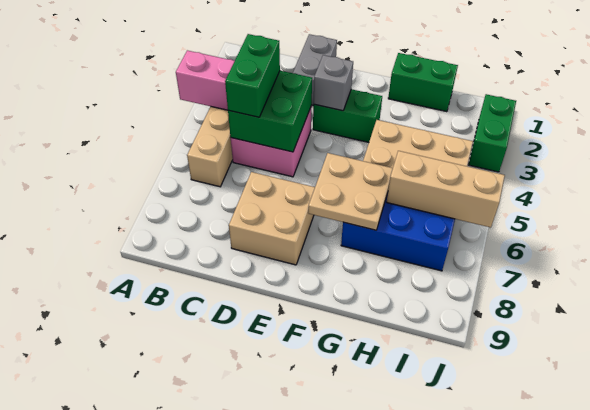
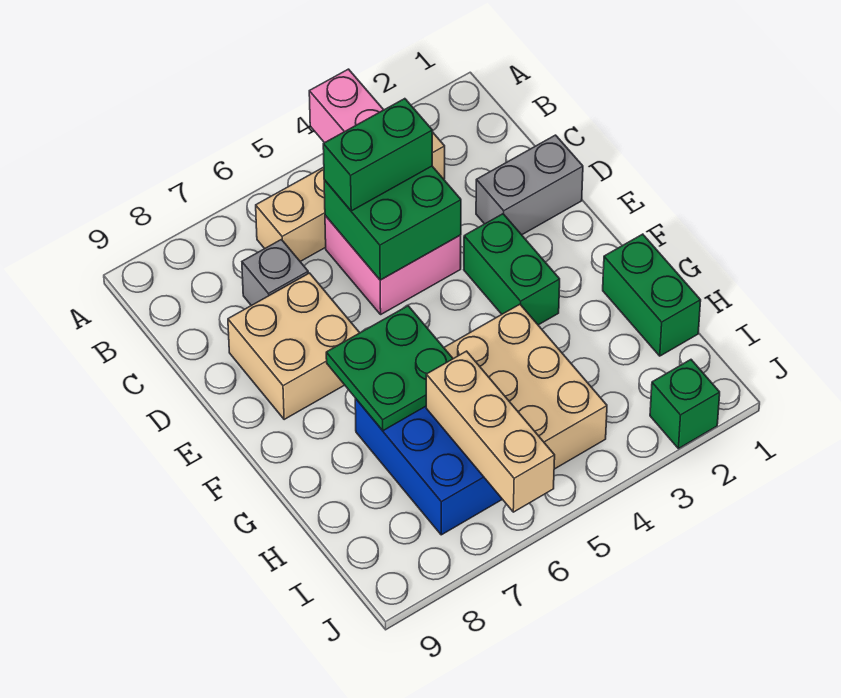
grey brick E3 level 2 -> grey brick C7 level 1
tan plate F6:G7 level 2 -> green plate F6:G7 level 2
green brick J2:J3 level 1 -> green brick J2 level 1

